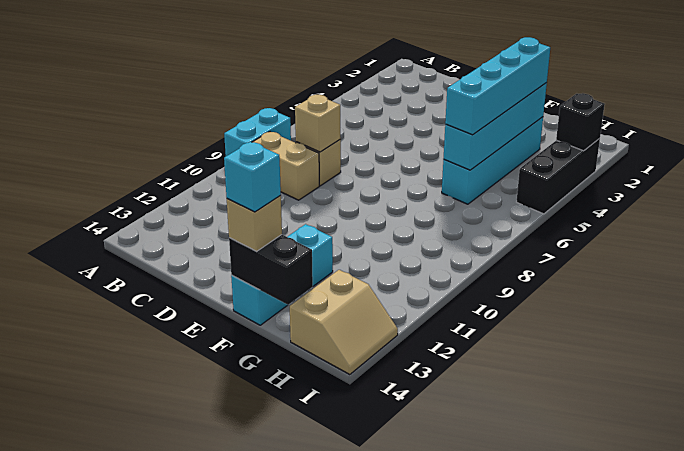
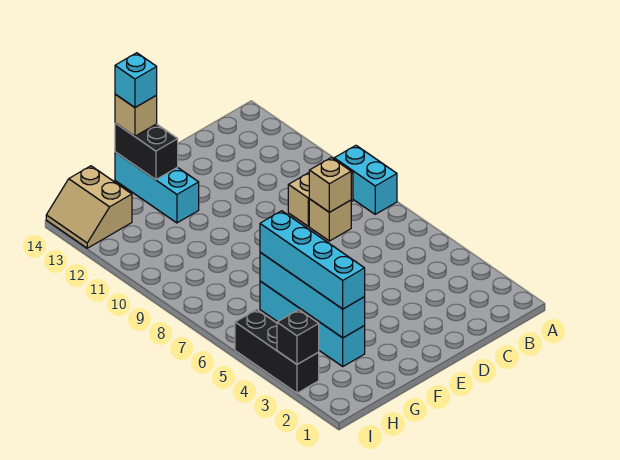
black brick F14:G14 level 2 -> black brick F13:F14 level 2

